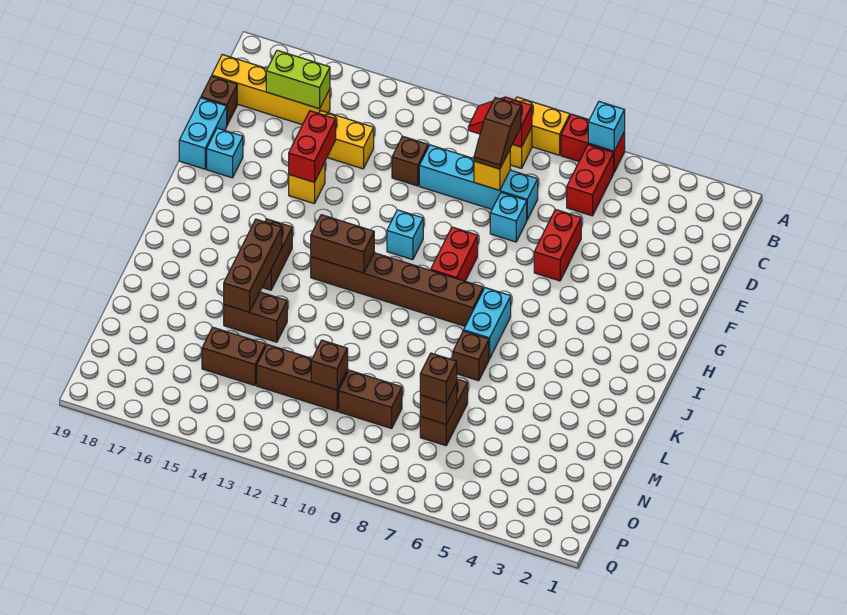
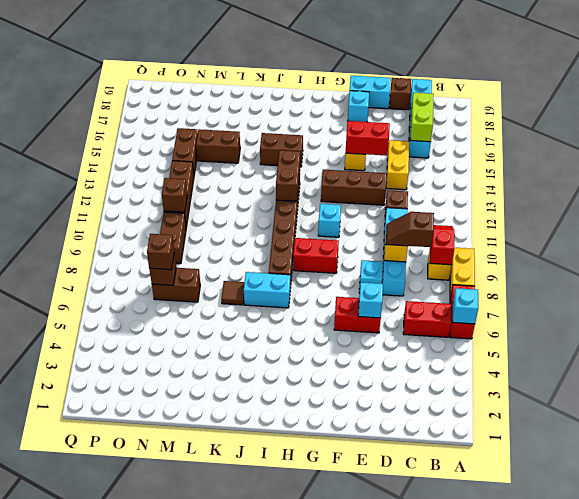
yellow brick C16:C19 level 1 -> cyan brick C16:C19 level 1
none -> cyan brick E6 level 2
brown brick J15:L15 level 2 -> brown brick E13:G13 level 1
brown brick K7 level 1 -> brown tile K7 level 1
brown brick L14:L15 level 1 -> brown brick L15:M15 level 1

